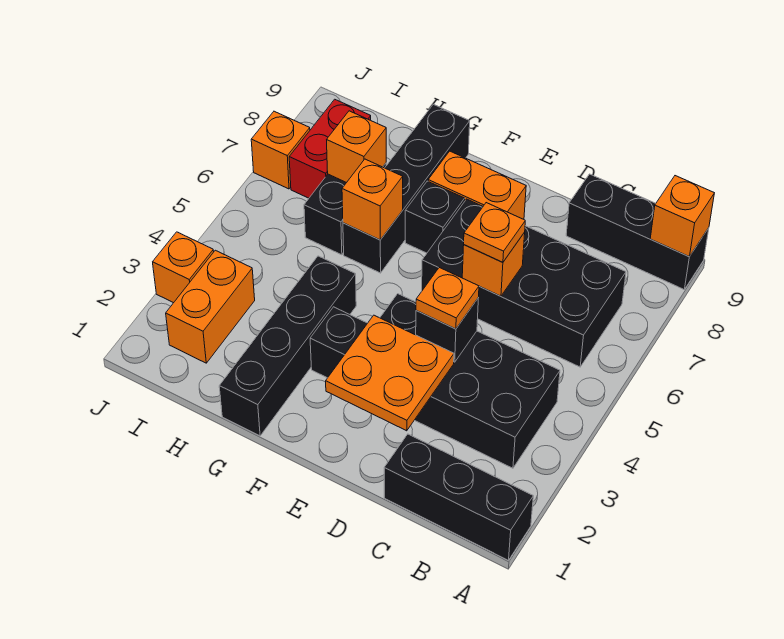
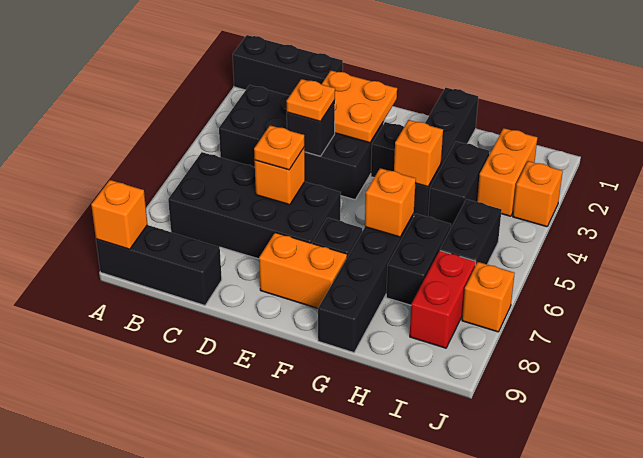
none -> black brick H3:H4 level 1
orange brick H7 level 2 -> orange brick G4 level 2
none -> black brick I5:I6 level 1

